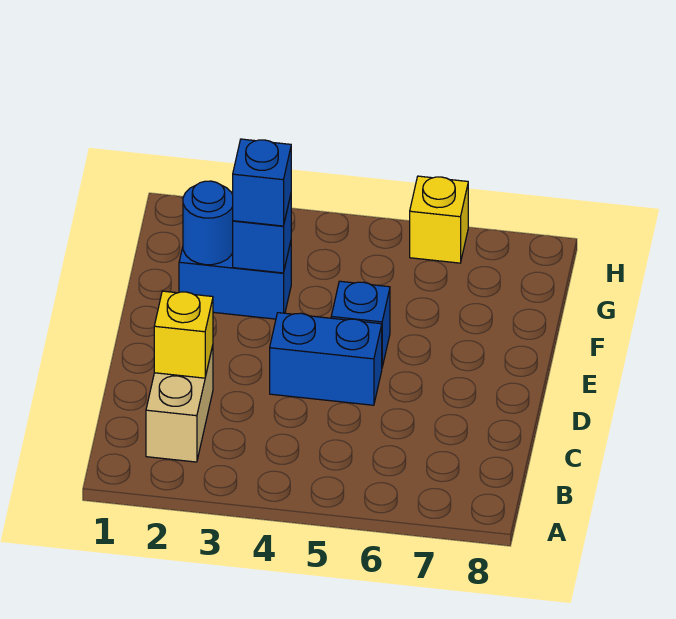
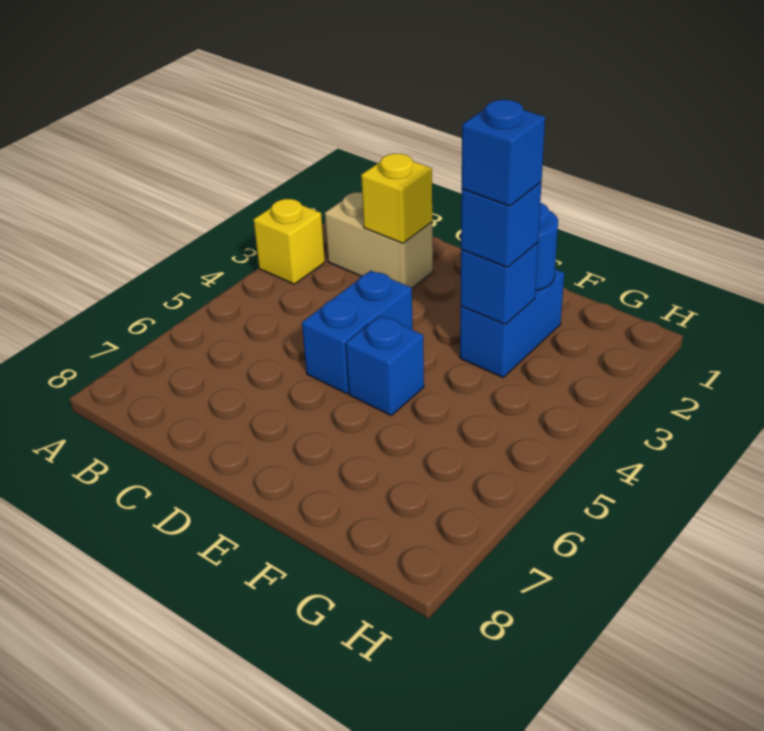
none -> blue brick F3 level 4
yellow brick H6 level 1 -> yellow brick A3 level 1

